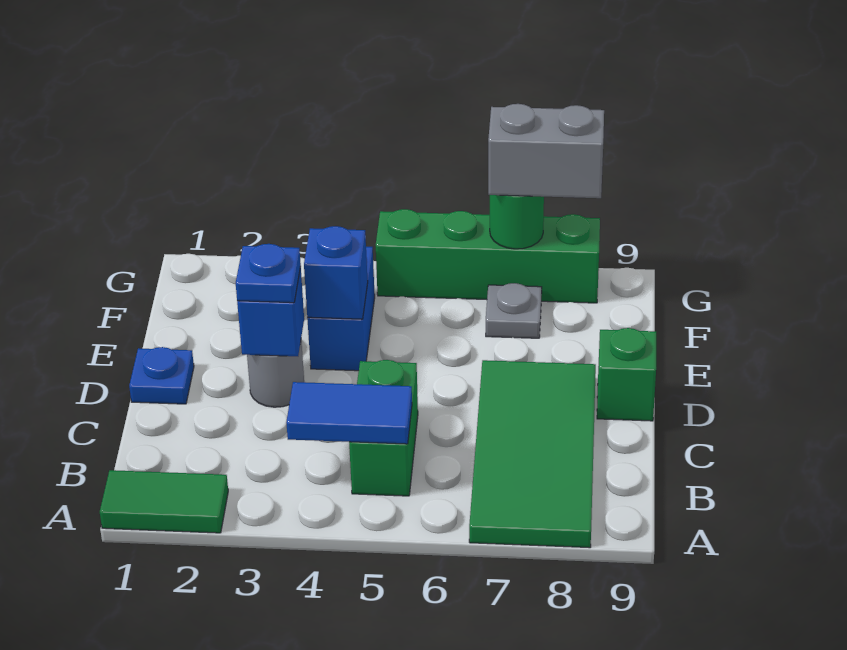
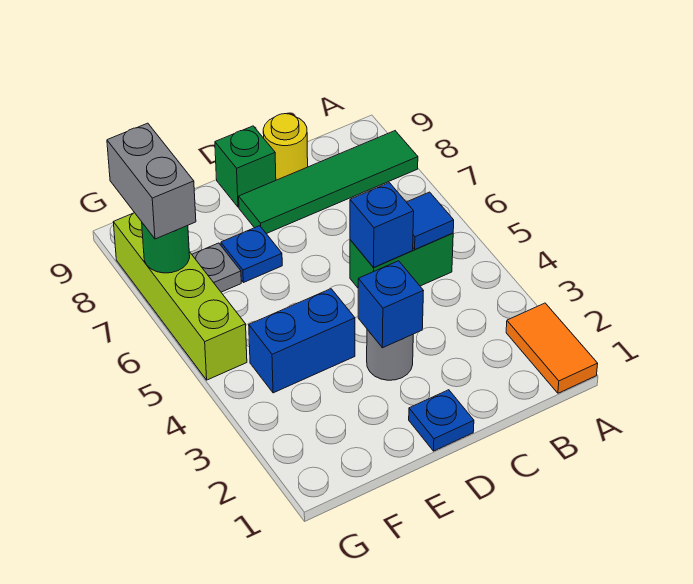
green tile A1:A2 level 1 -> orange tile A1:A2 level 1
green tile A7:D8 level 1 -> green tile A8:D8 level 1
blue tile B4:B5 level 2 -> blue tile B5 level 2
none -> yellow round brick C9 level 1
blue plate D3 level 3 -> blue plate E7 level 1
blue brick E4 level 2 -> blue brick C5 level 2
green brick G5:G8 level 1 -> lime brick G5:G8 level 1

